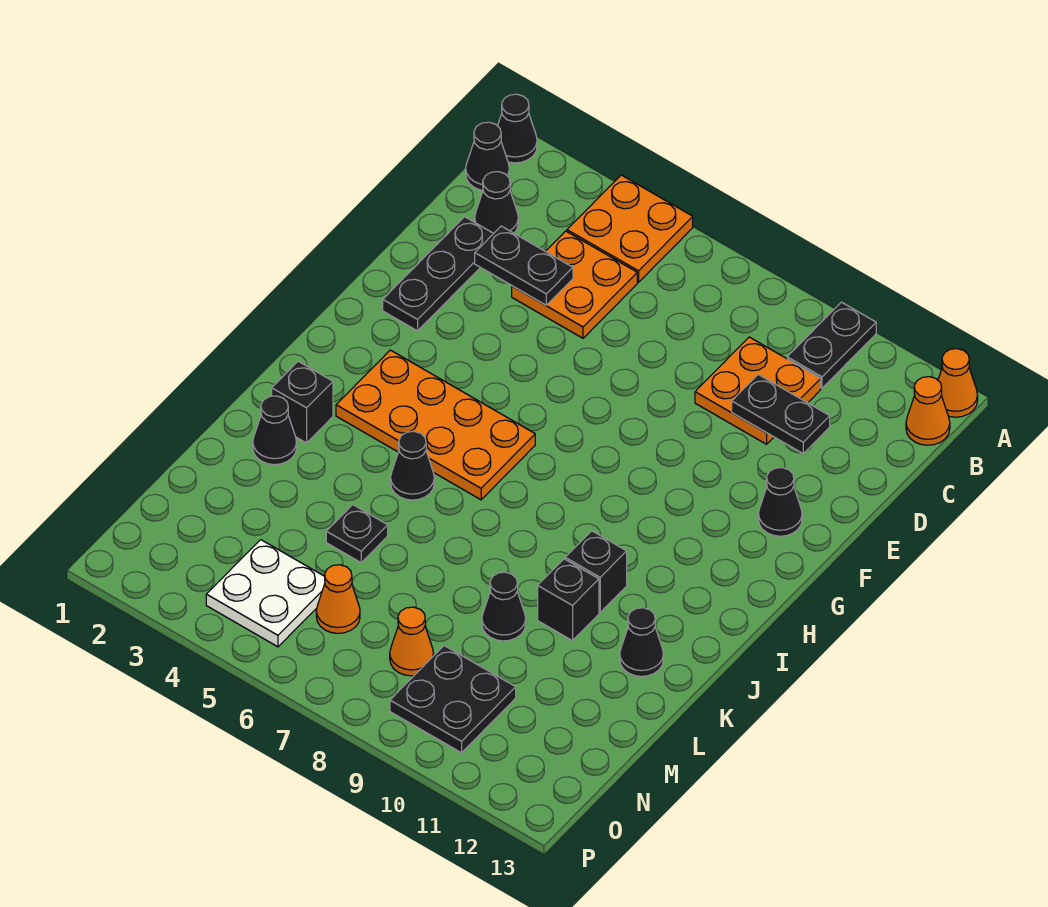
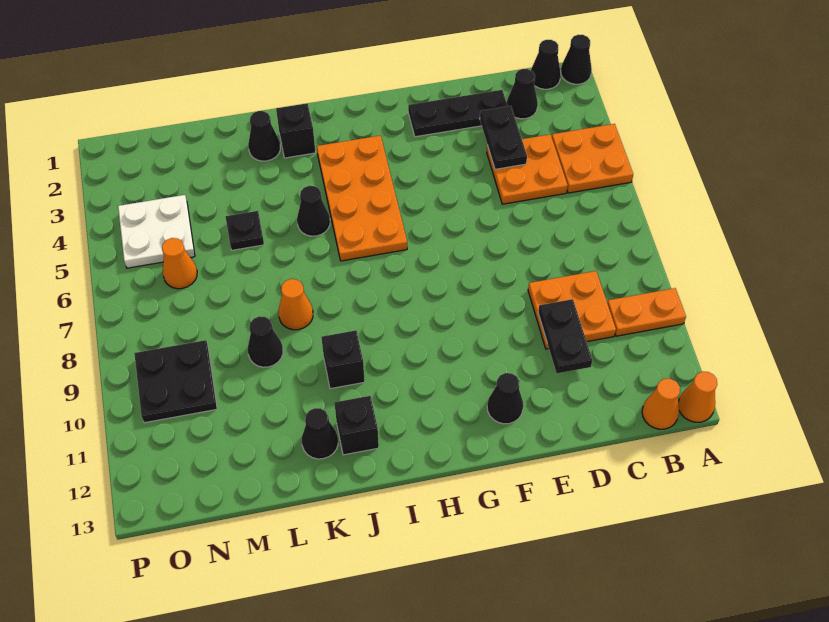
black plate A10:B10 level 1 -> orange plate A10:B10 level 1
black brick K10 level 1 -> black brick J12 level 1
orange cone N8 level 1 -> orange cone K8 level 1

